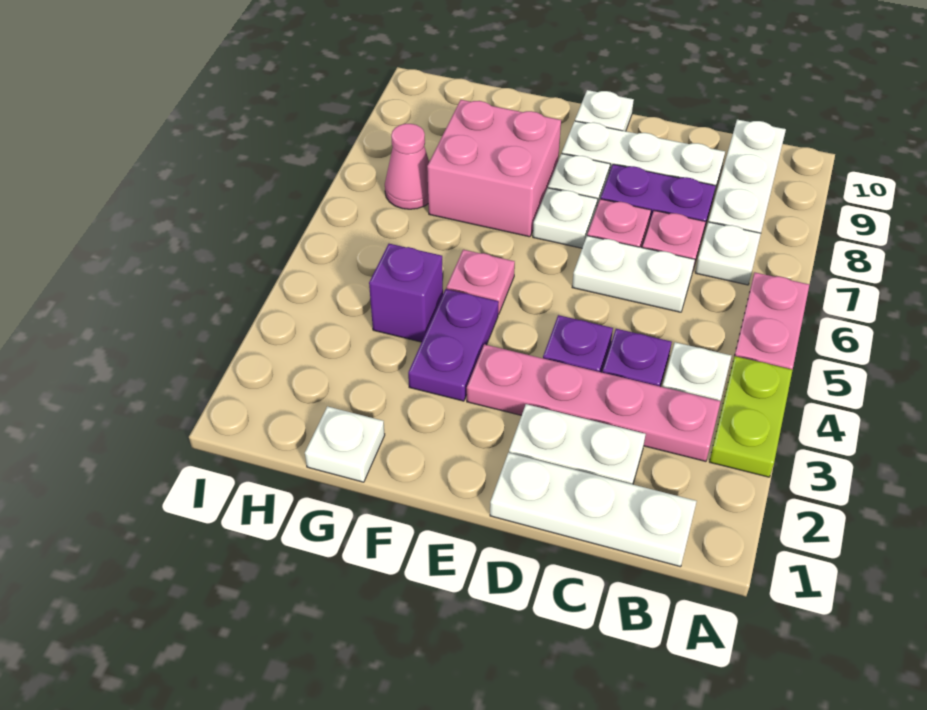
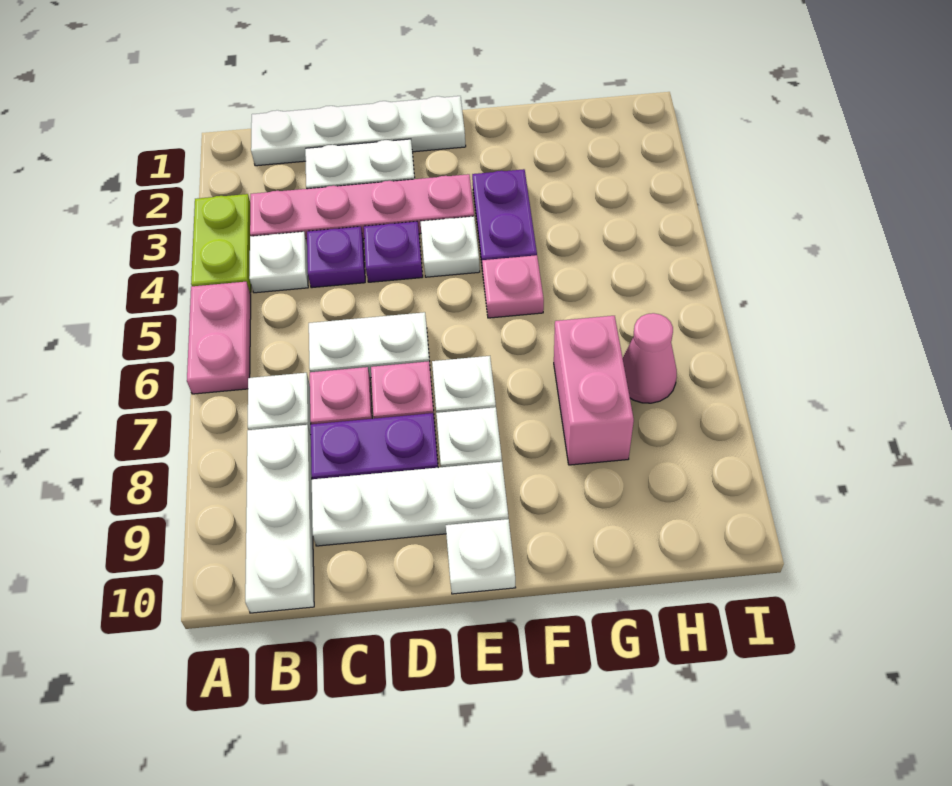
white plate B1:D1 level 1 -> white plate B1:E1 level 1
pink brick F7:G8 level 1 -> pink brick G7:G8 level 1
white plate G1 level 1 -> white plate E4 level 1
purple brick G4 level 1 -> none

